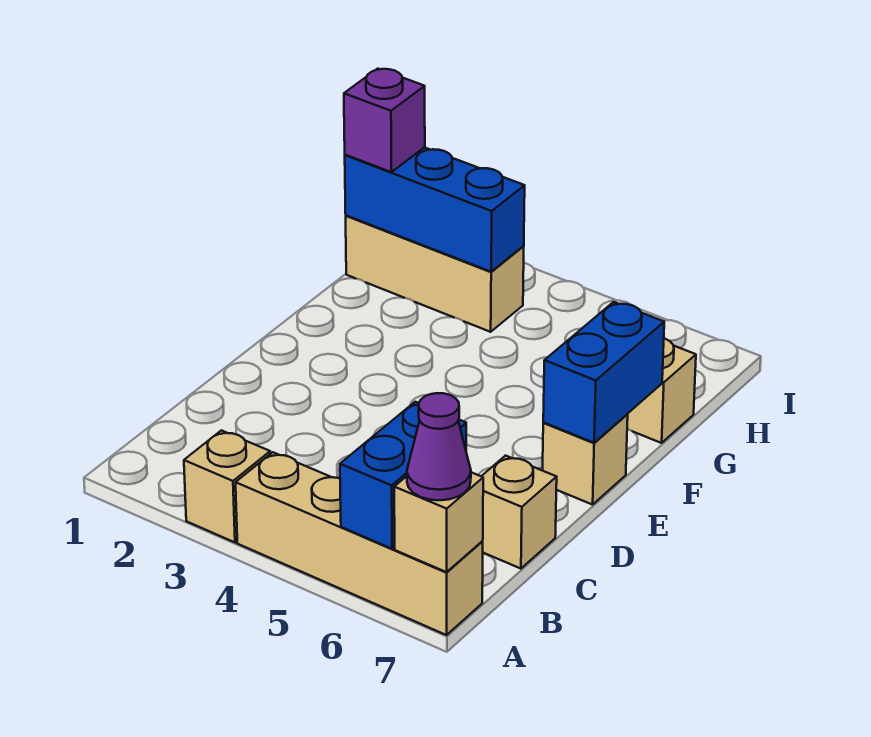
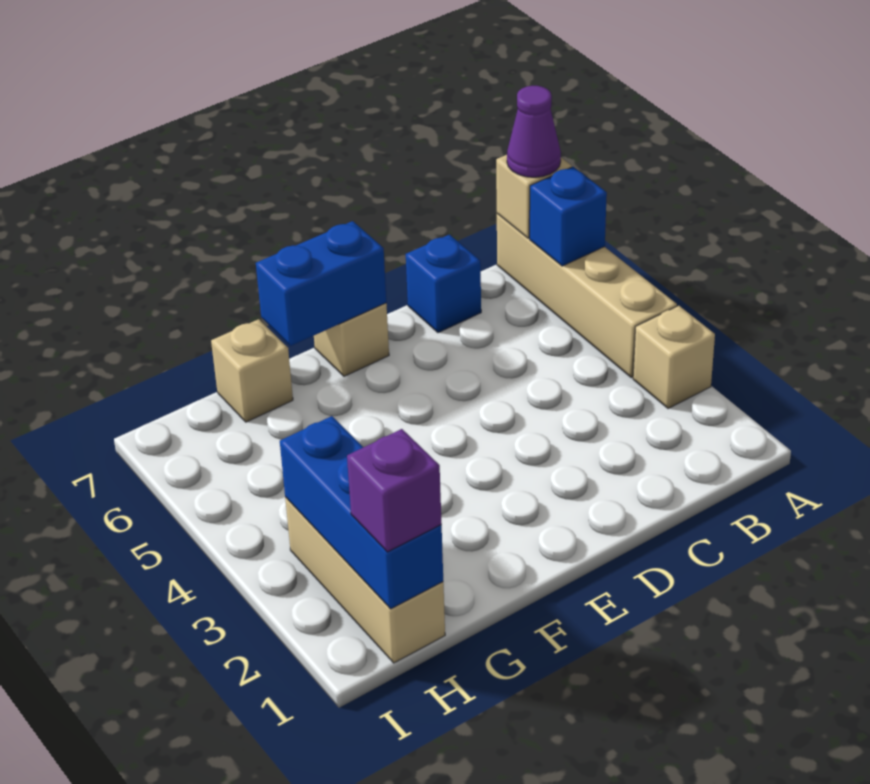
blue brick A6:B6 level 2 -> blue brick A6 level 2
tan brick C7 level 1 -> blue brick C7 level 1

